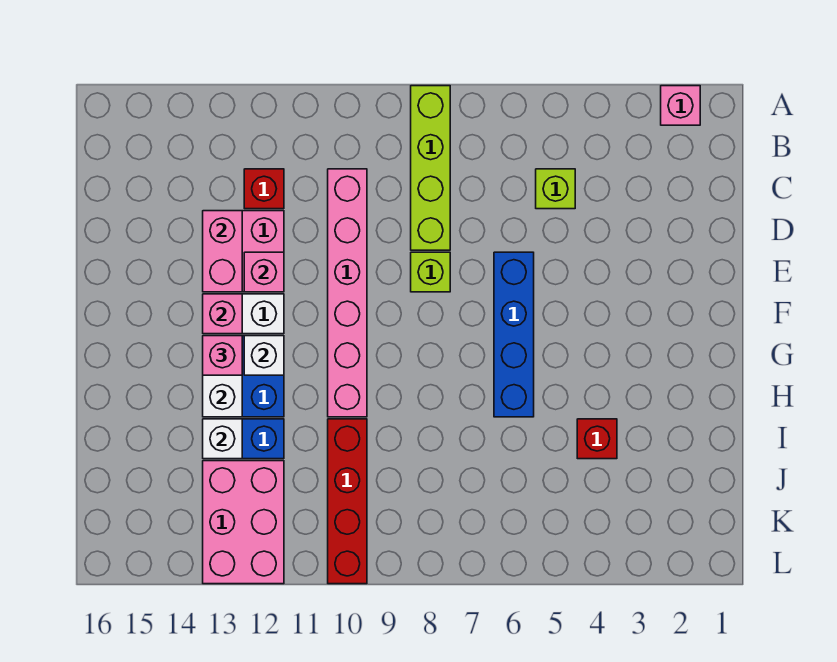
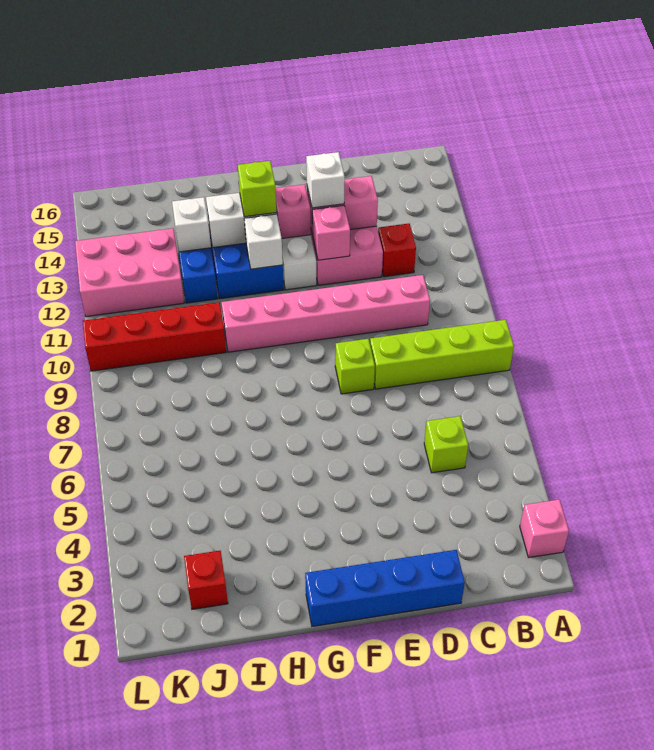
blue brick E6:H6 level 1 -> blue brick D1:G1 level 1
none -> white brick E13 level 3
pink brick G13 level 3 -> lime brick G13 level 3
red brick I4 level 1 -> red brick J2 level 1

